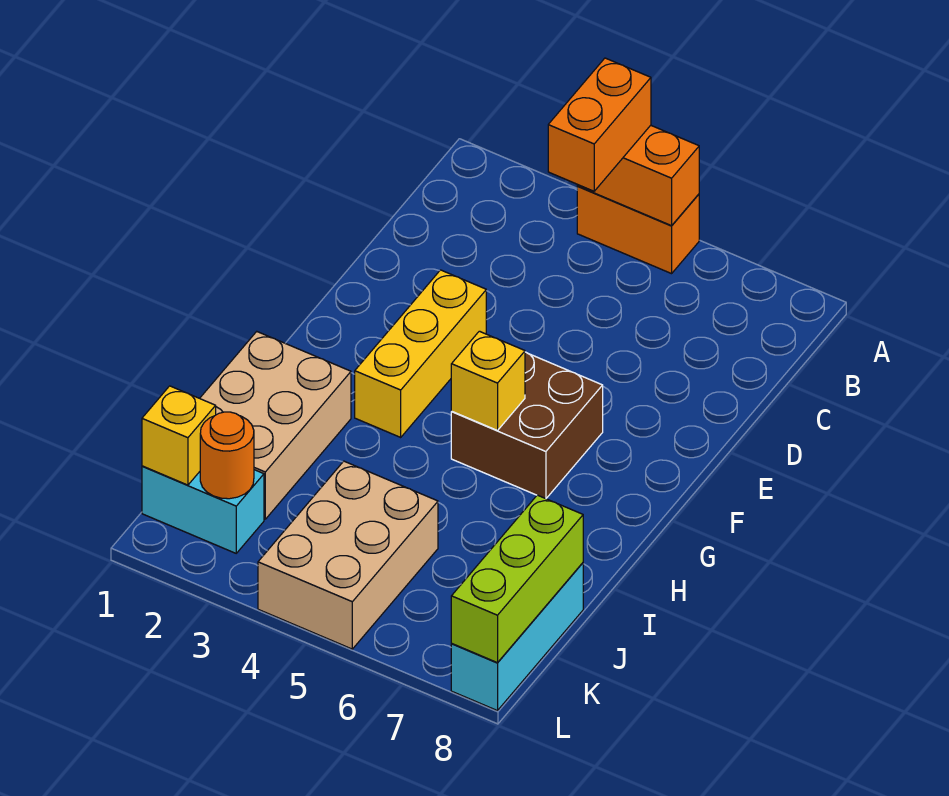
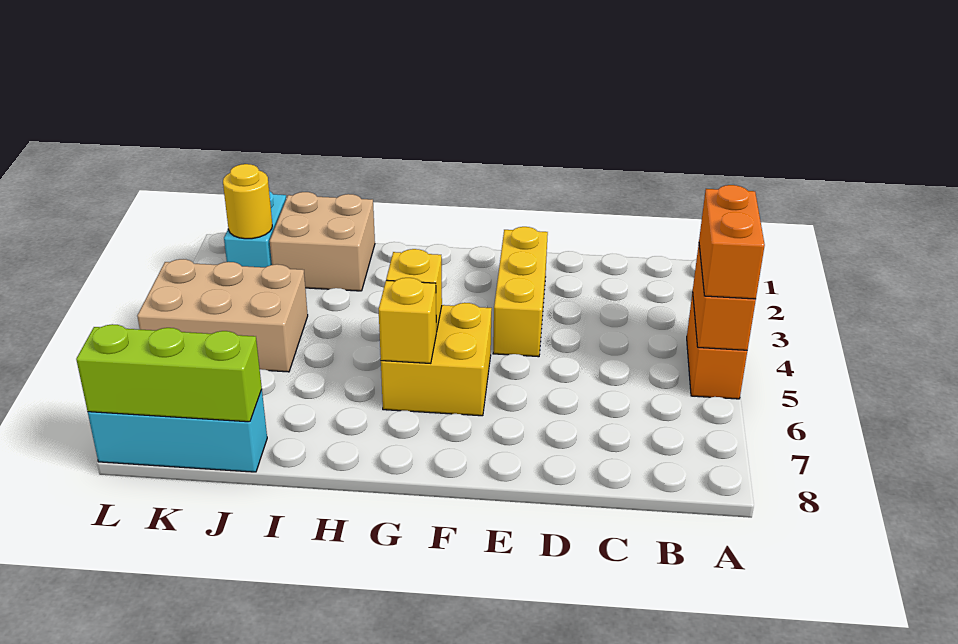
orange brick A4:B4 level 3 -> orange brick A4:A5 level 3
yellow brick E3:G3 level 1 -> yellow brick E2:E4 level 1
brown brick F5:G6 level 1 -> yellow brick F5:G6 level 1
tan brick H1:J2 level 1 -> tan brick I1:J2 level 1
yellow brick K1 level 2 -> yellow brick G6 level 2
orange round brick K2 level 2 -> yellow round brick K2 level 2

